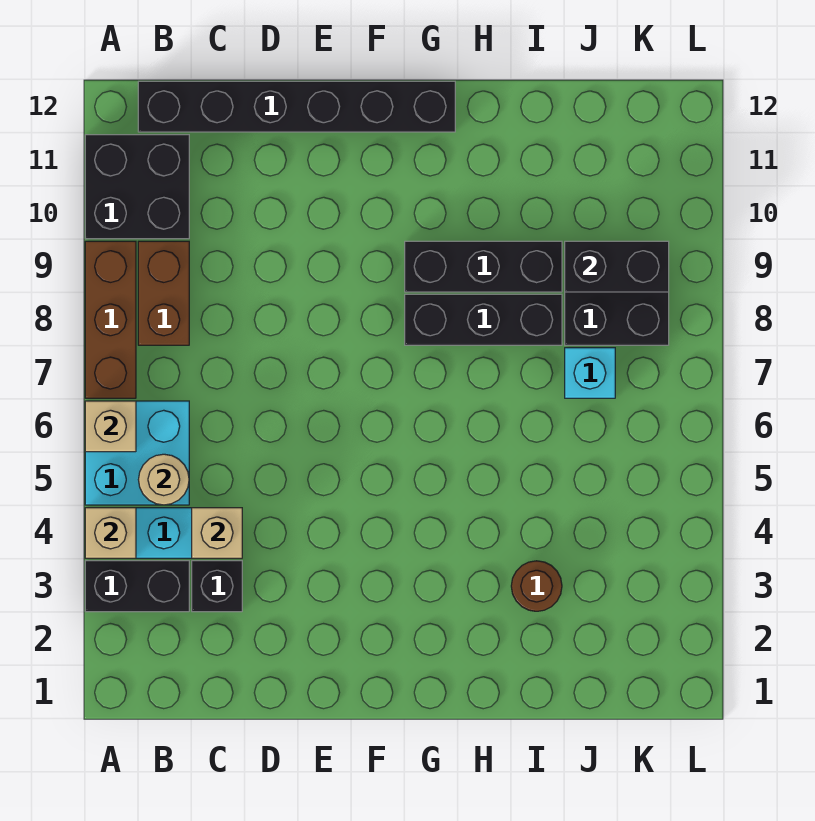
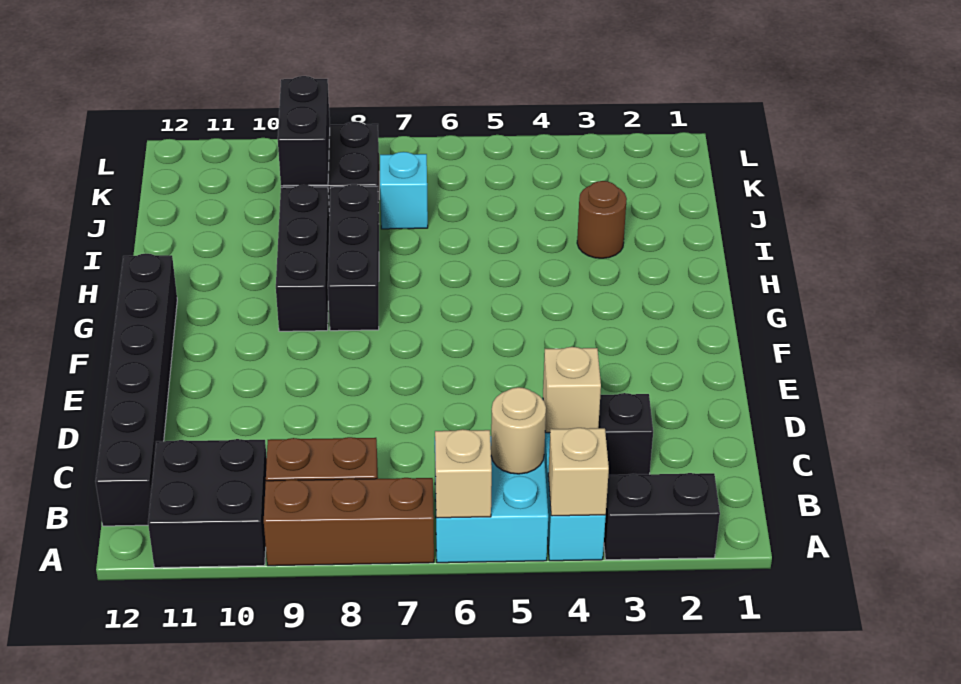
black brick A3:B3 level 1 -> black brick A2:A3 level 1

